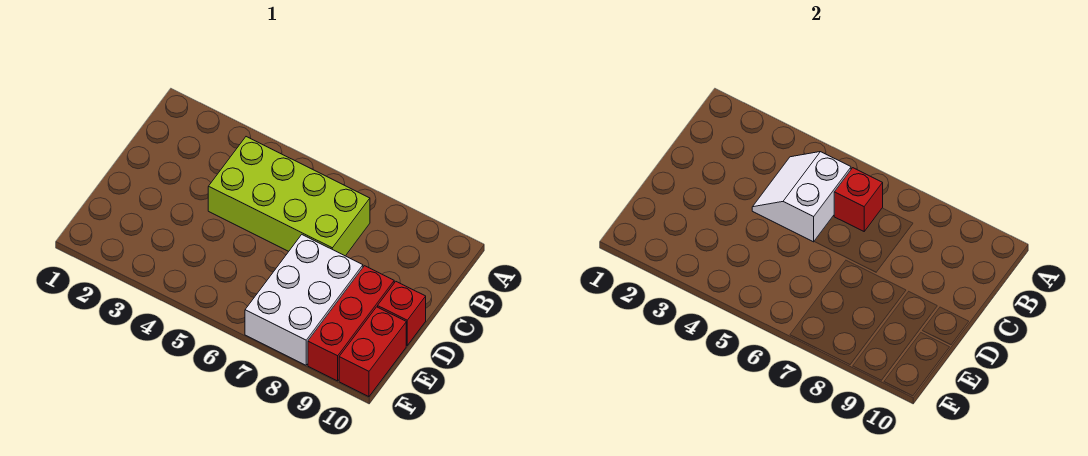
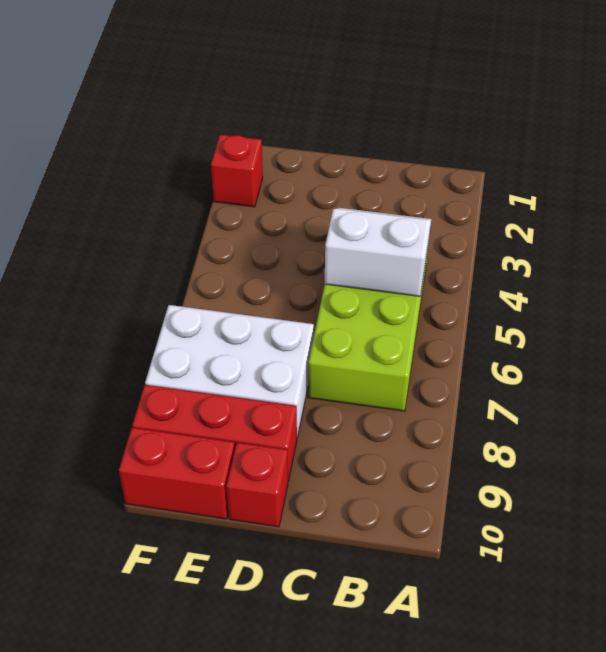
red brick B6 level 2 -> red brick F2 level 1

